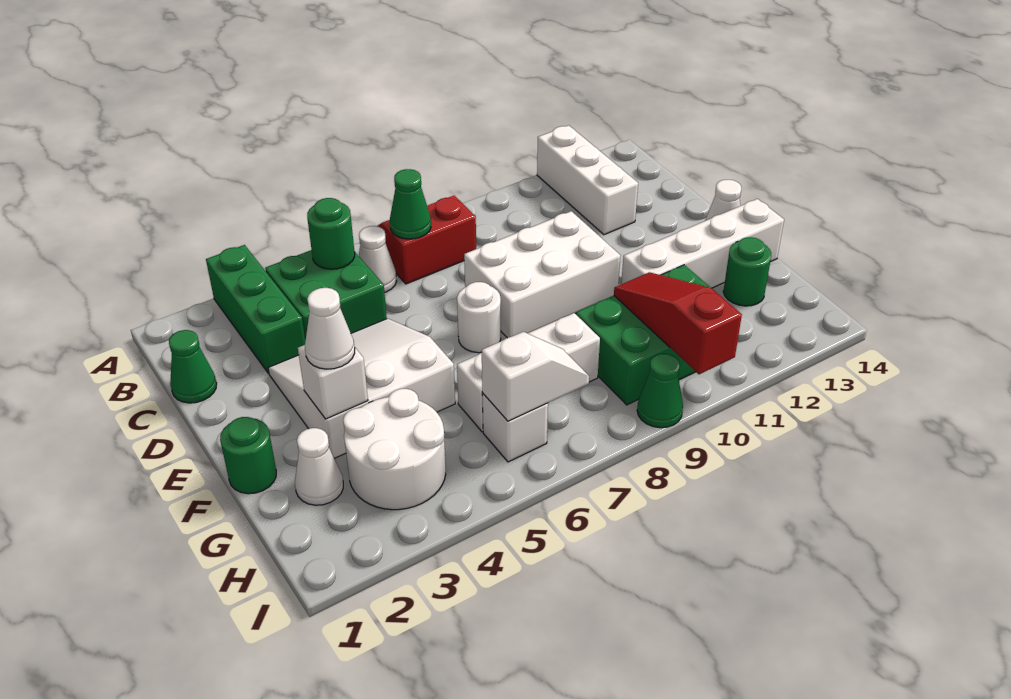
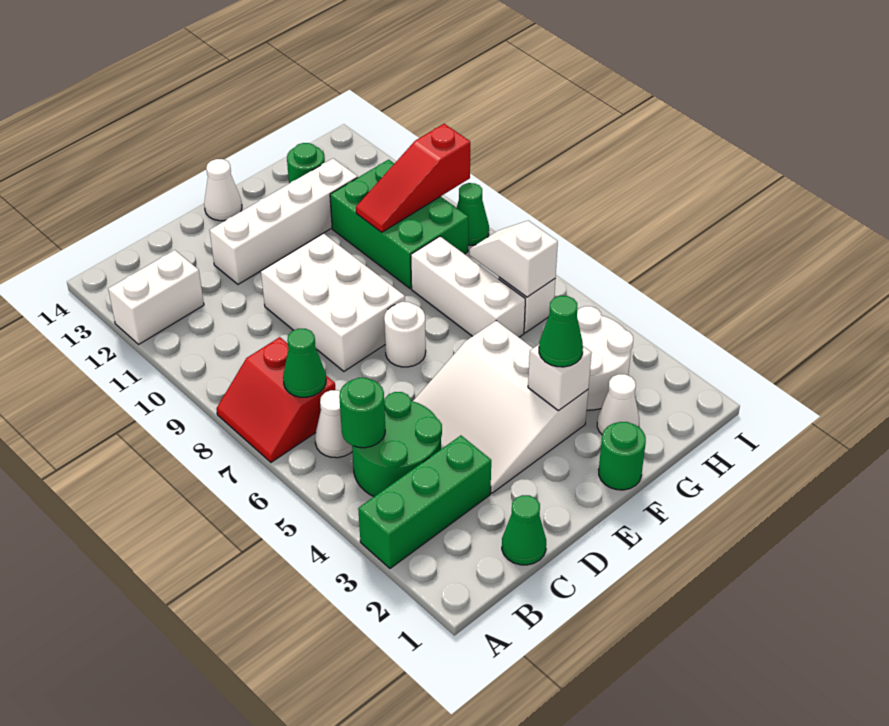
white brick A12:C12 level 1 -> white brick A12:B12 level 1
green brick B4:C5 level 1 -> green round brick B4:C5 level 1
white cone F3 level 3 -> green cone F3 level 3
white brick F11:F14 level 1 -> white brick D12:G12 level 1

